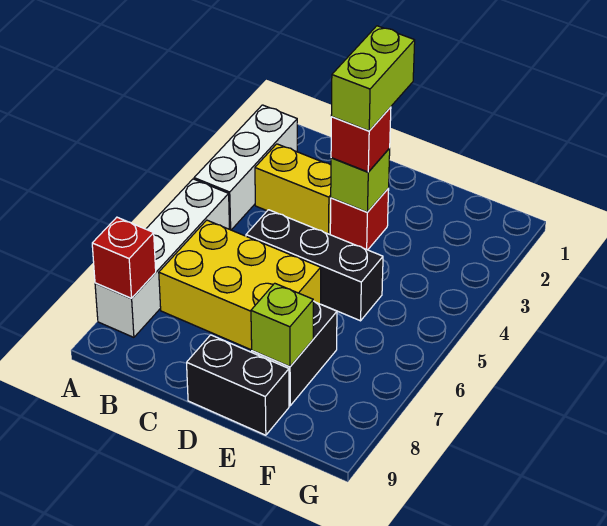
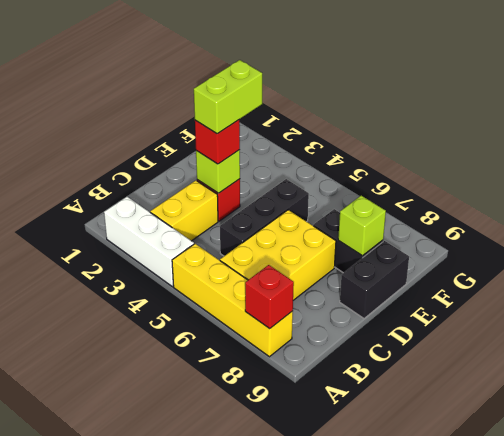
white brick A5:A8 level 1 -> yellow brick A5:A8 level 1
lime brick D2:D3 level 4 -> lime brick D3:E3 level 4

